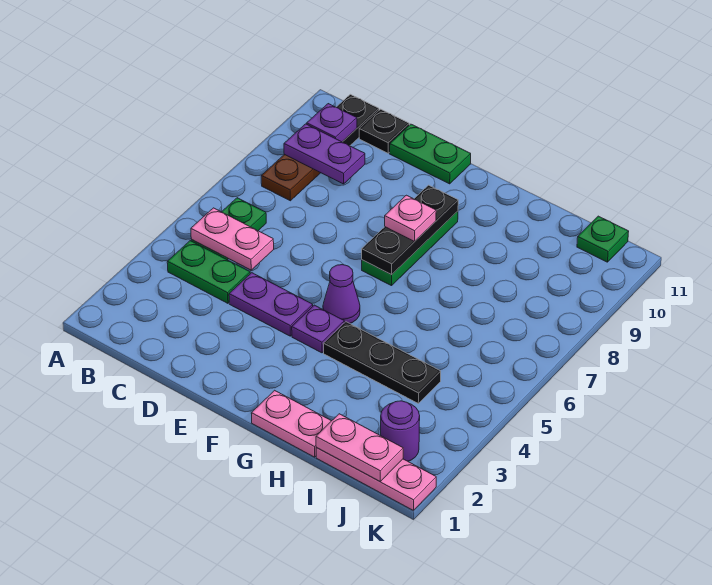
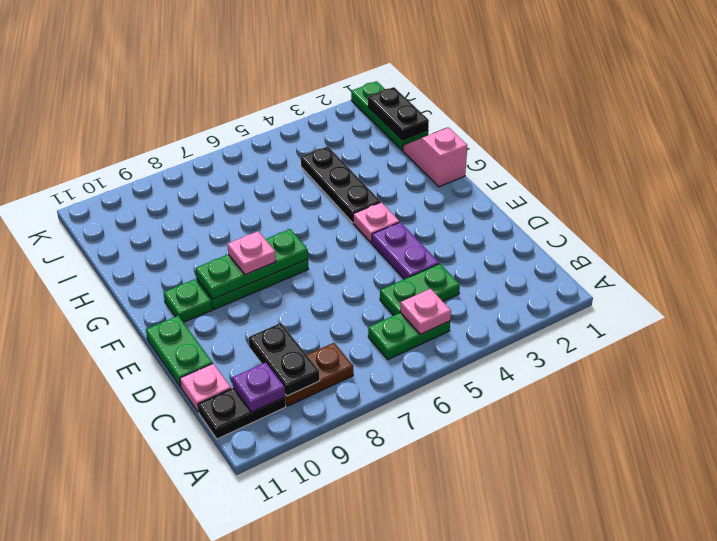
green plate B4:C4 level 1 -> green plate C4:C5 level 1
pink plate B5:C5 level 2 -> pink plate B5 level 2
purple plate B9:C9 level 2 -> black plate B9:C9 level 2
black plate C11 level 1 -> pink plate C11 level 1
purple plate F4 level 1 -> pink plate F4 level 1
purple cone F5 level 1 -> none
black plate F7:F9 level 2 -> green plate F7:F9 level 2
pink plate G1:H1 level 1 -> pink slope G1:H1 level 1 top G
pink plate I1:K1 level 1 -> green plate I1:K1 level 1
pink plate I1:J1 level 2 -> black plate I1:J1 level 2
purple round brick J2 level 1 -> none
green plate J11 level 1 -> green plate F10 level 1

